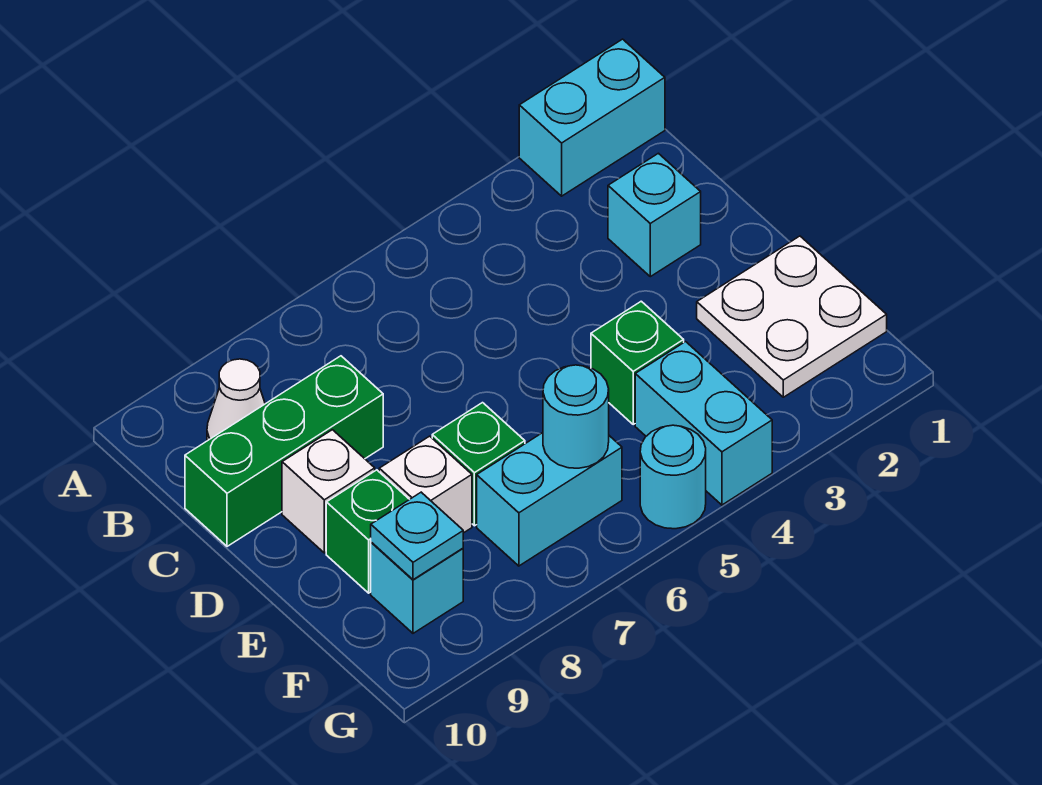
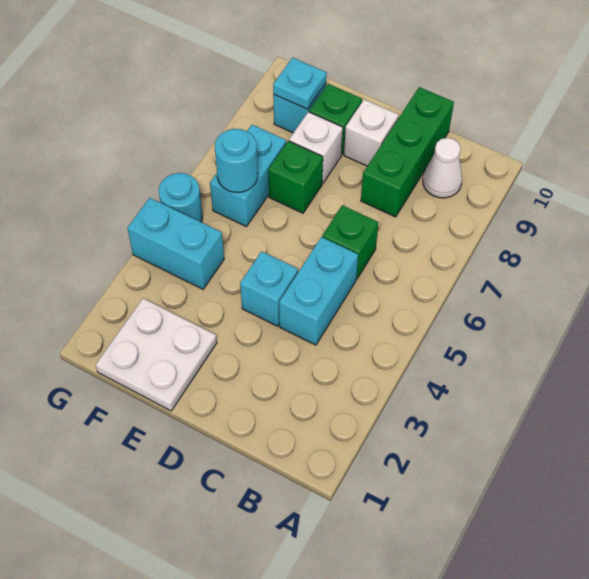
cyan brick A1:A2 level 1 -> cyan brick C4:C5 level 1
cyan brick C2 level 1 -> cyan brick D4 level 1
green brick E4 level 1 -> green brick C6 level 1

